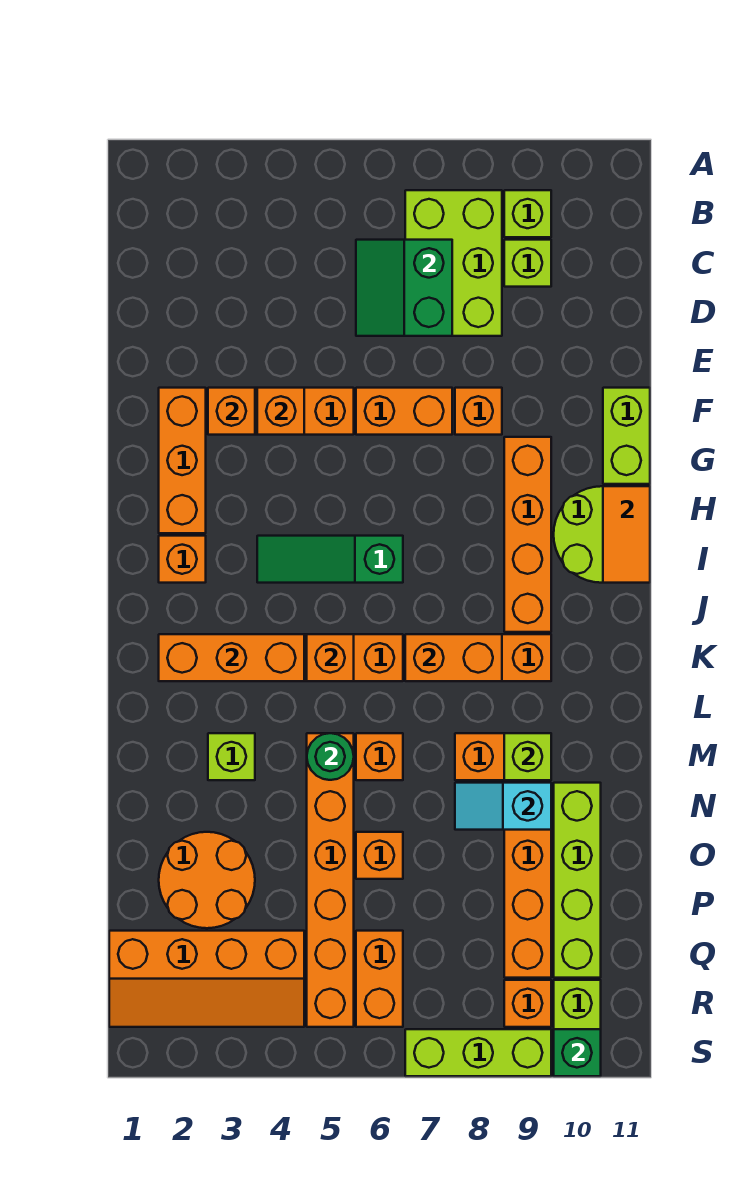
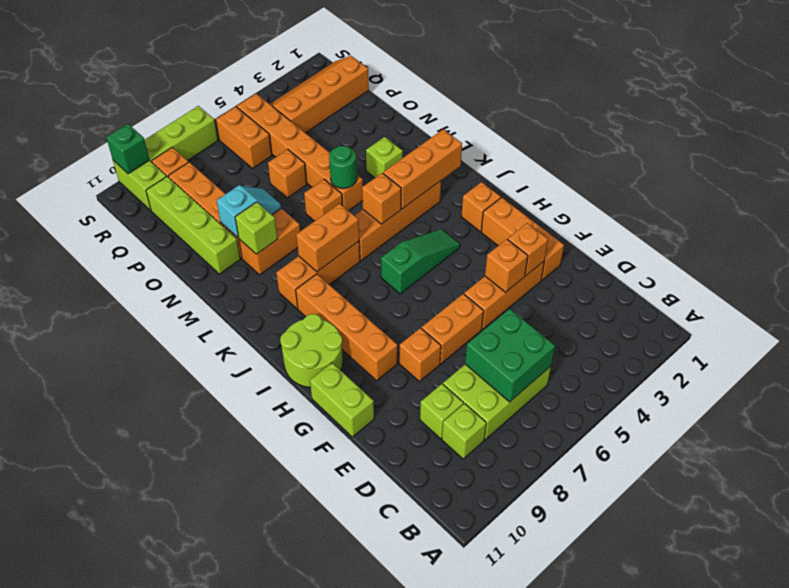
lime brick B7:D8 level 1 -> lime brick C6:D8 level 1
lime brick B9 level 1 -> lime brick D9 level 1
green slope C6:D7 level 2 top 7 -> green brick C6:D7 level 2
orange tile H11:I11 level 2 -> none
orange round brick O2:P3 level 1 -> none

